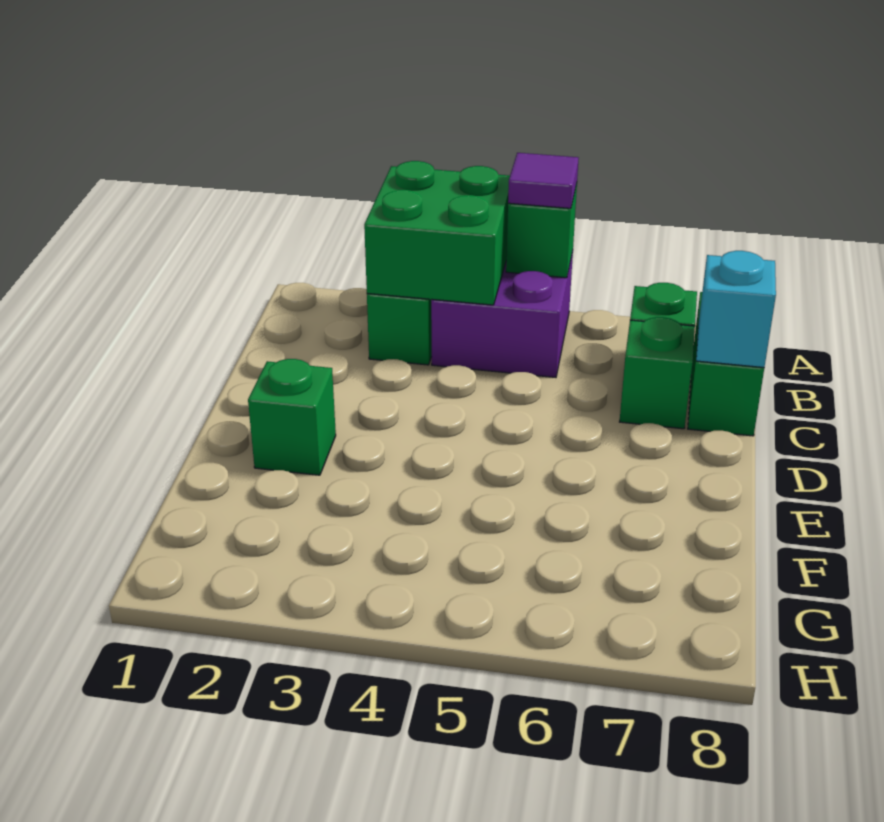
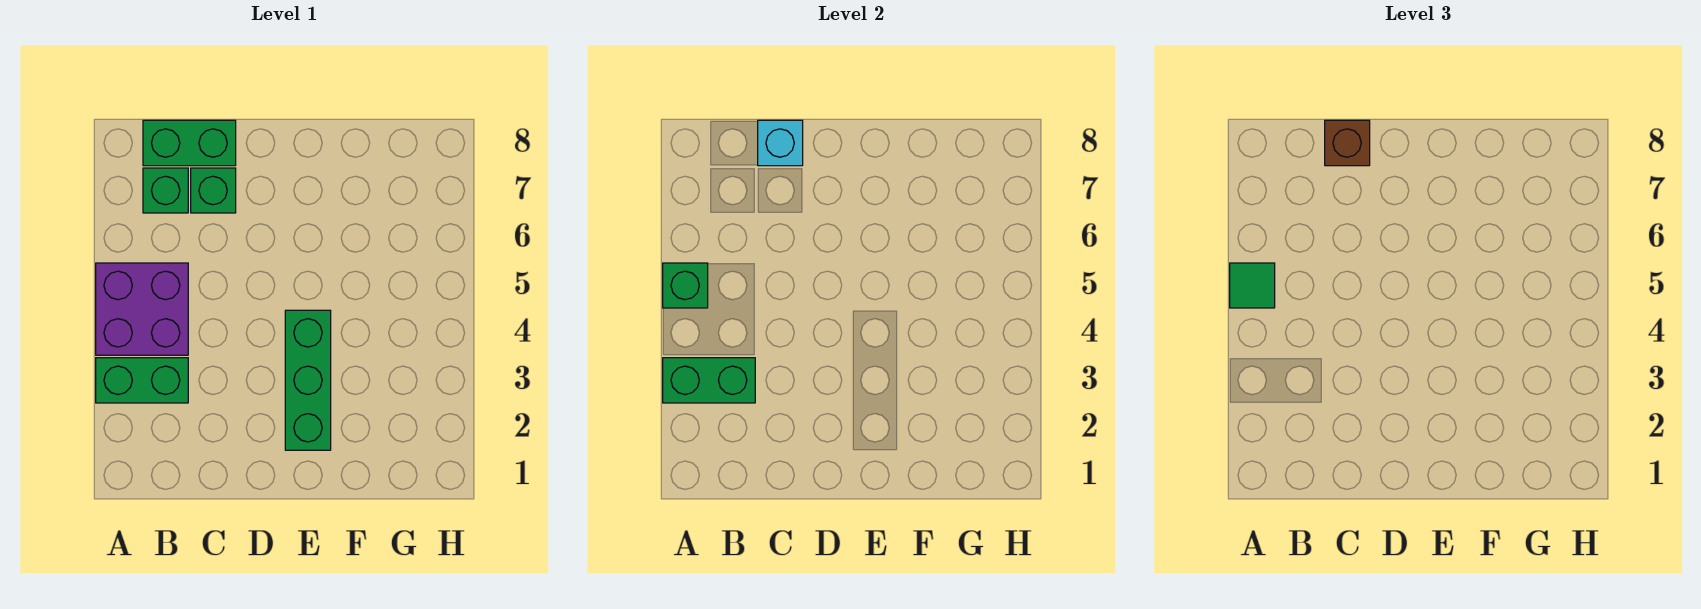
green brick A3:B4 level 2 -> green brick A3:B3 level 2
purple tile A5 level 3 -> green tile A5 level 3
none -> brown brick C8 level 3
green brick E2 level 1 -> green brick E2:E4 level 1

